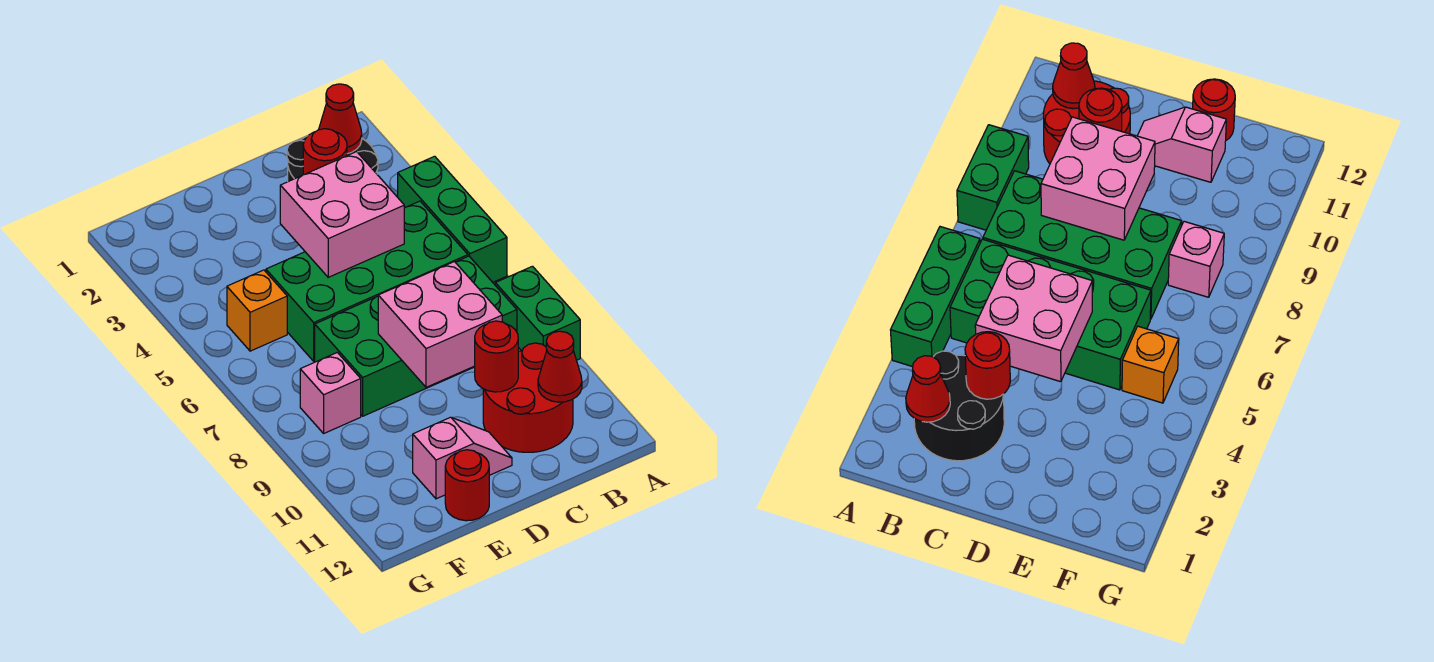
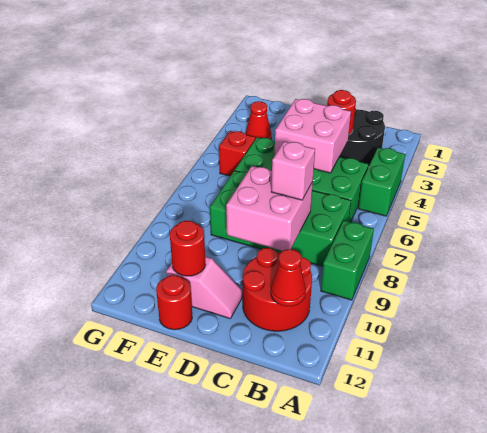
green brick A4:A6 level 1 -> green brick A4:A5 level 1
red cone B2 level 2 -> red cone F3 level 1
red round brick C10 level 2 -> red round brick E11 level 2
orange brick F5 level 1 -> red brick F5 level 1
pink brick F8 level 1 -> pink brick C8 level 3

